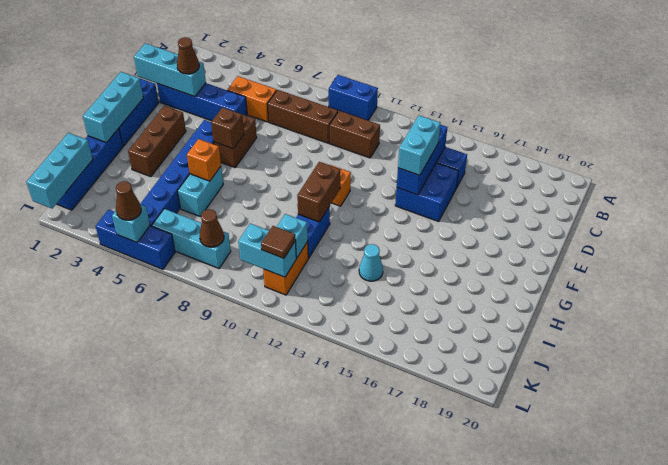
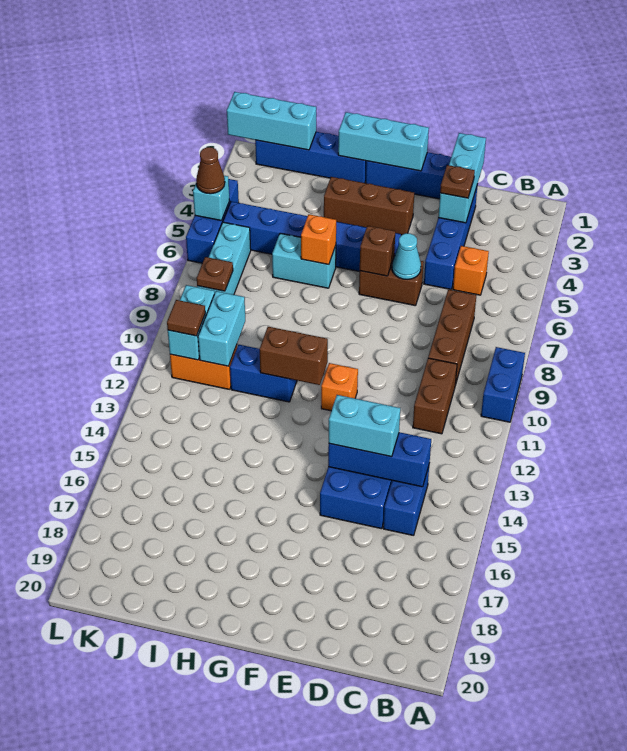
orange brick C5:C6 level 1 -> orange brick C5 level 1
brown cone D3 level 3 -> brown plate D3 level 3
cyan cone I14 level 1 -> cyan cone E6 level 2
cyan brick J11 level 2 -> cyan brick J10:J11 level 2
brown cone K8 level 2 -> brown plate K8 level 2

